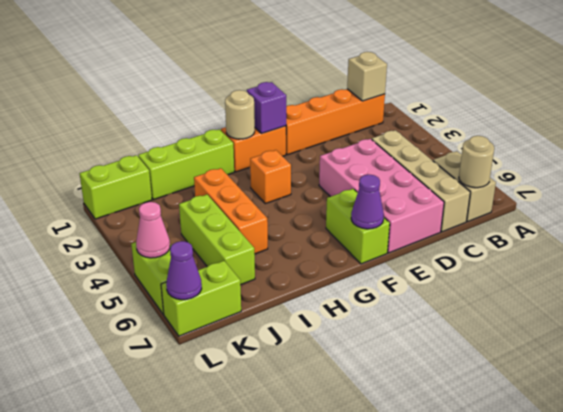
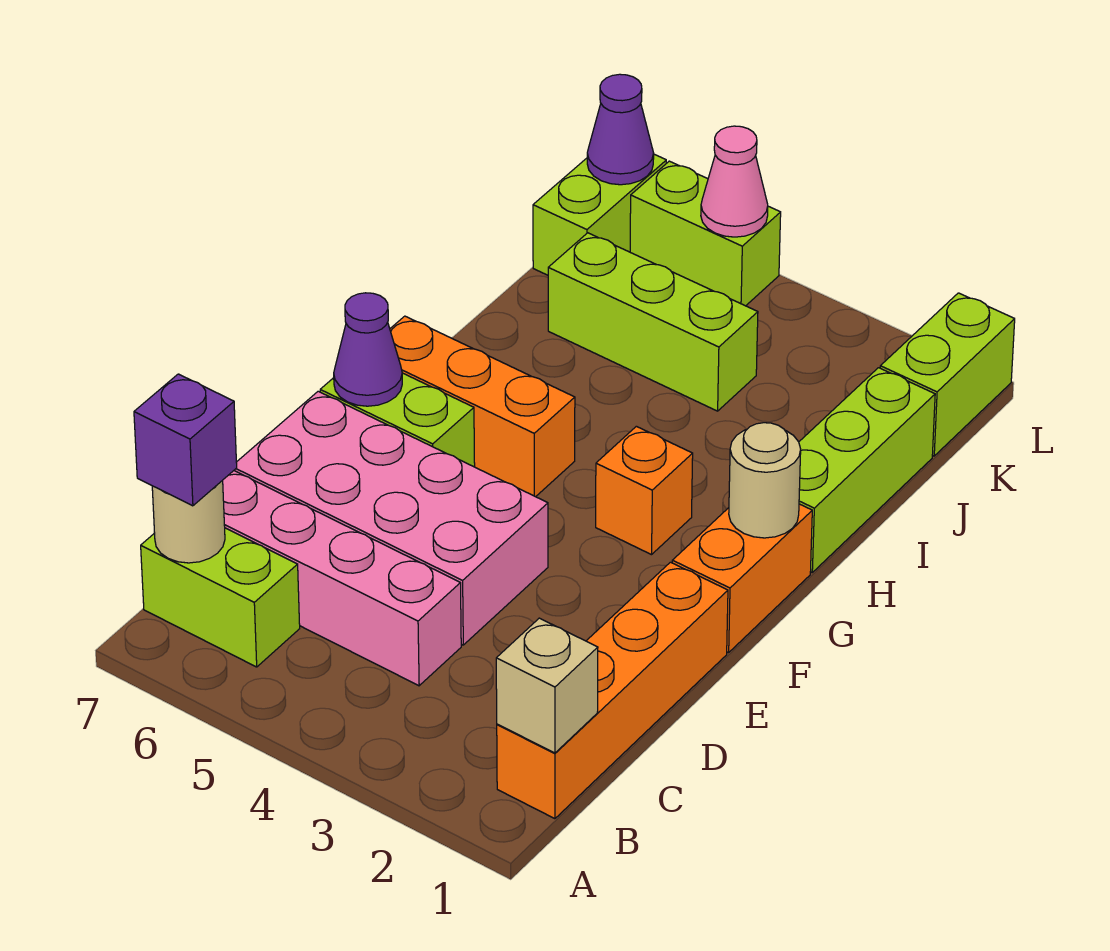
tan brick B6:B7 level 1 -> lime brick B6:B7 level 1
tan brick C4:C7 level 1 -> pink brick C4:C7 level 1
purple brick F1 level 2 -> purple brick B7 level 3
orange brick I3:I5 level 1 -> orange brick G5:G7 level 1

